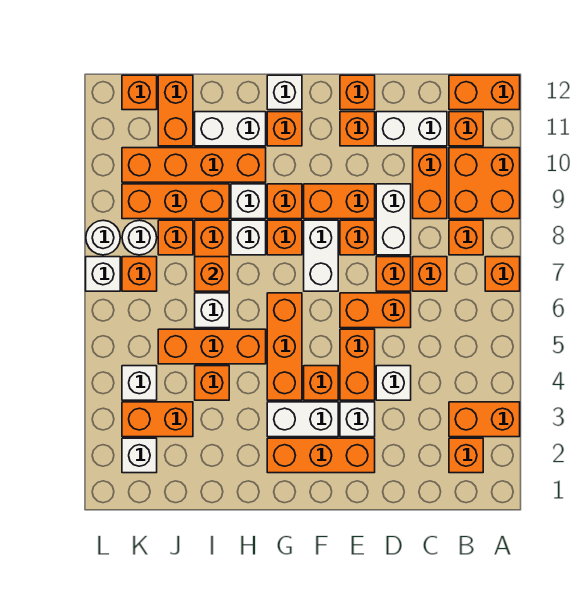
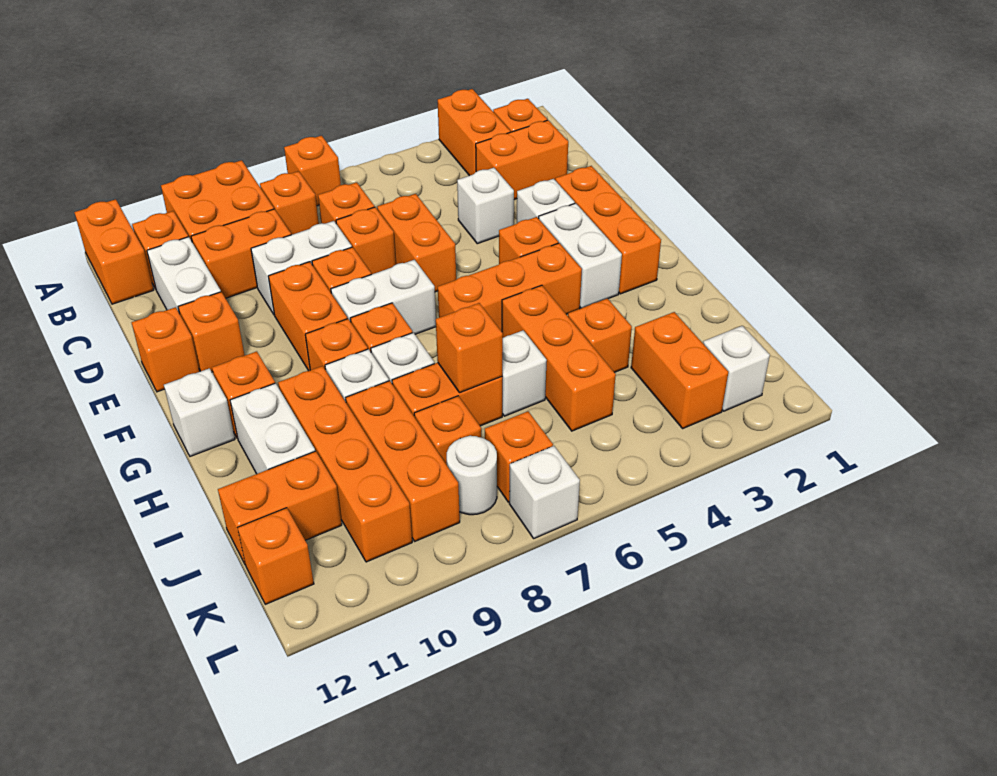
orange brick E4:E5 level 1 -> orange brick C2:C3 level 1
white brick K4 level 1 -> none
white round brick L8 level 1 -> none

